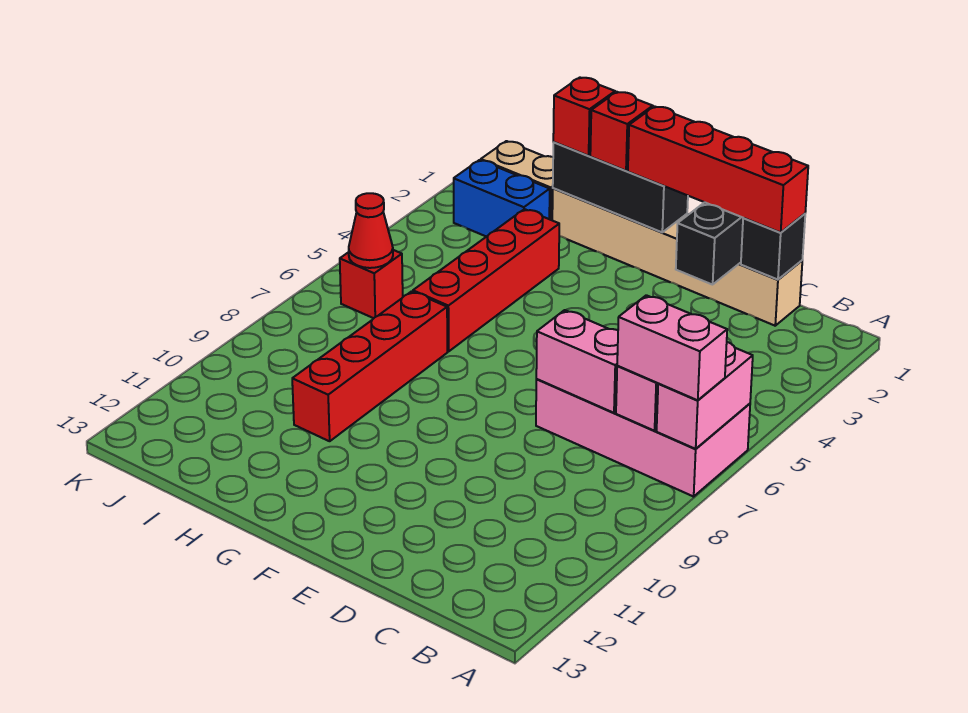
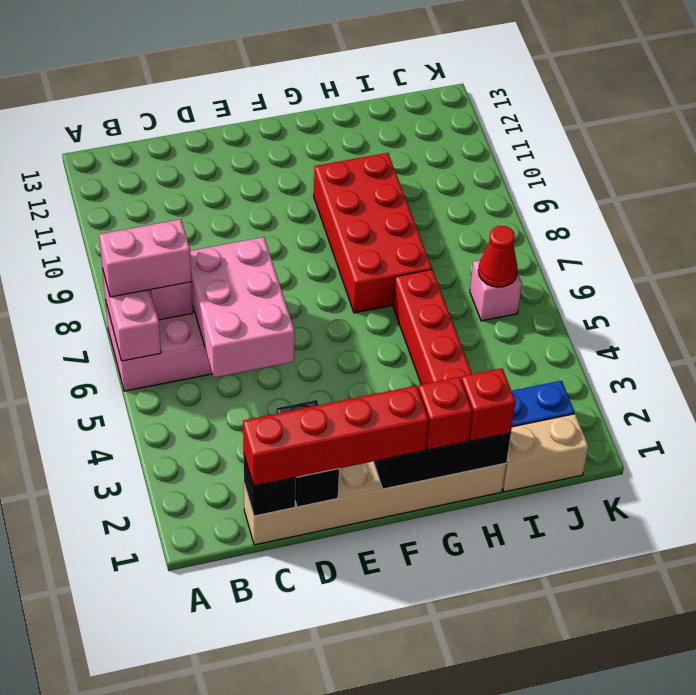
pink brick C7:D7 level 2 -> pink brick C5:D7 level 2
red brick H7:H10 level 1 -> red brick G7:H10 level 1
red brick J6 level 1 -> pink brick J6 level 1

